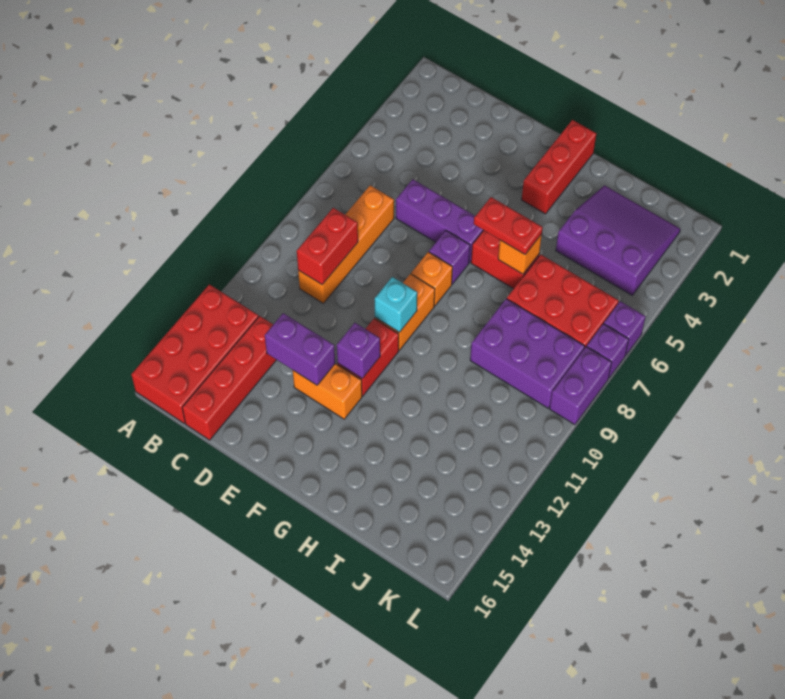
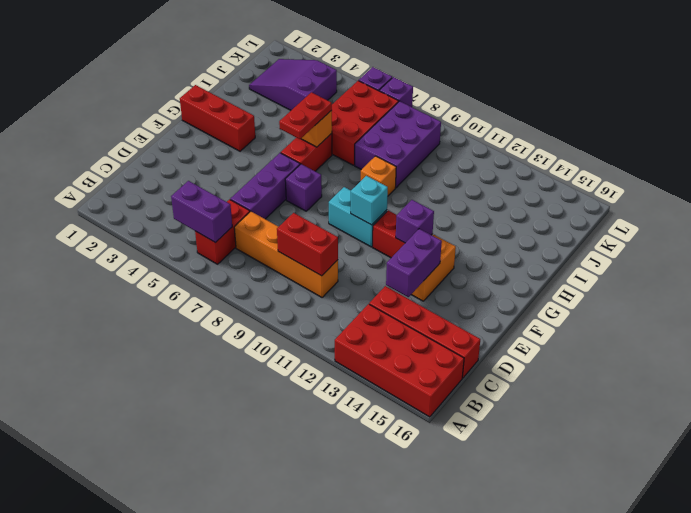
none -> red brick B6:C6 level 1
orange brick F8 level 1 -> orange brick H9 level 1
orange brick F9:F10 level 1 -> cyan brick F9:F10 level 1
purple slope I2:K4 level 1 top 4 -> purple slope J2:K4 level 1 top 4
purple brick L8:L9 level 1 -> purple brick B5:B6 level 2

